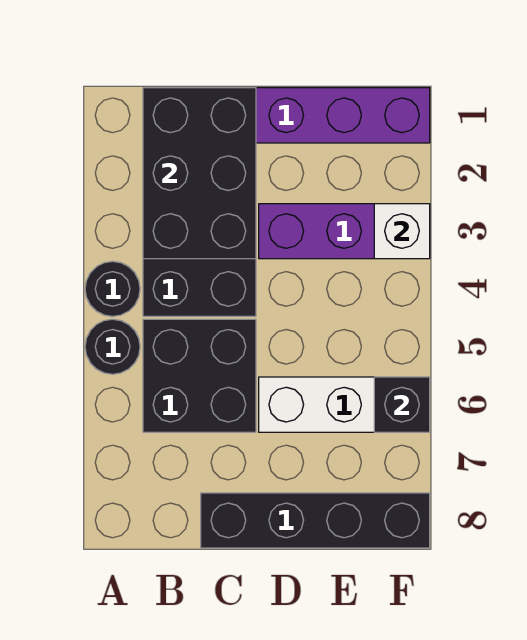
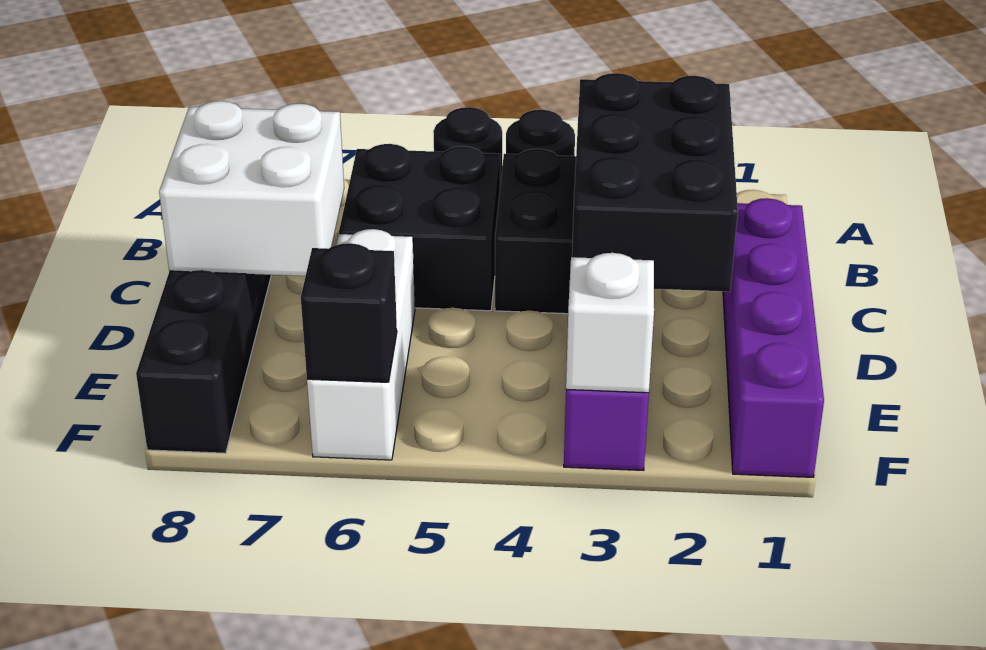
black brick B1:C3 level 2 -> black brick B2:D3 level 2
none -> white brick C7:D8 level 2

